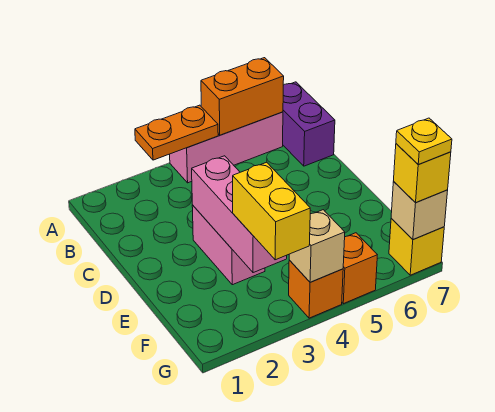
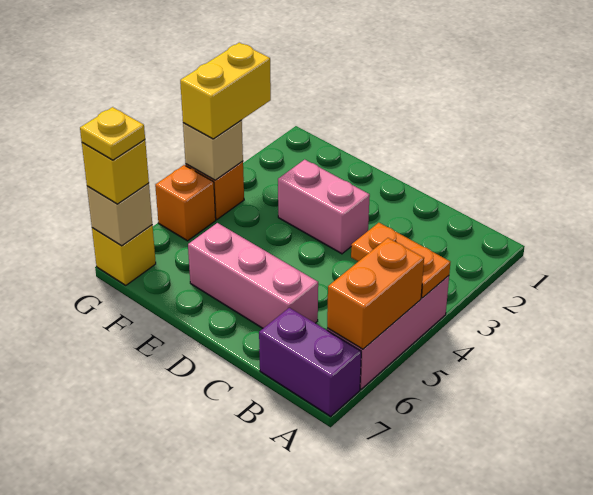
orange plate A3:A4 level 2 -> orange plate A4:B4 level 2
pink brick D3:F3 level 2 -> pink brick C6:E6 level 1
yellow brick F3:G3 level 3 -> yellow brick G3:G4 level 3

